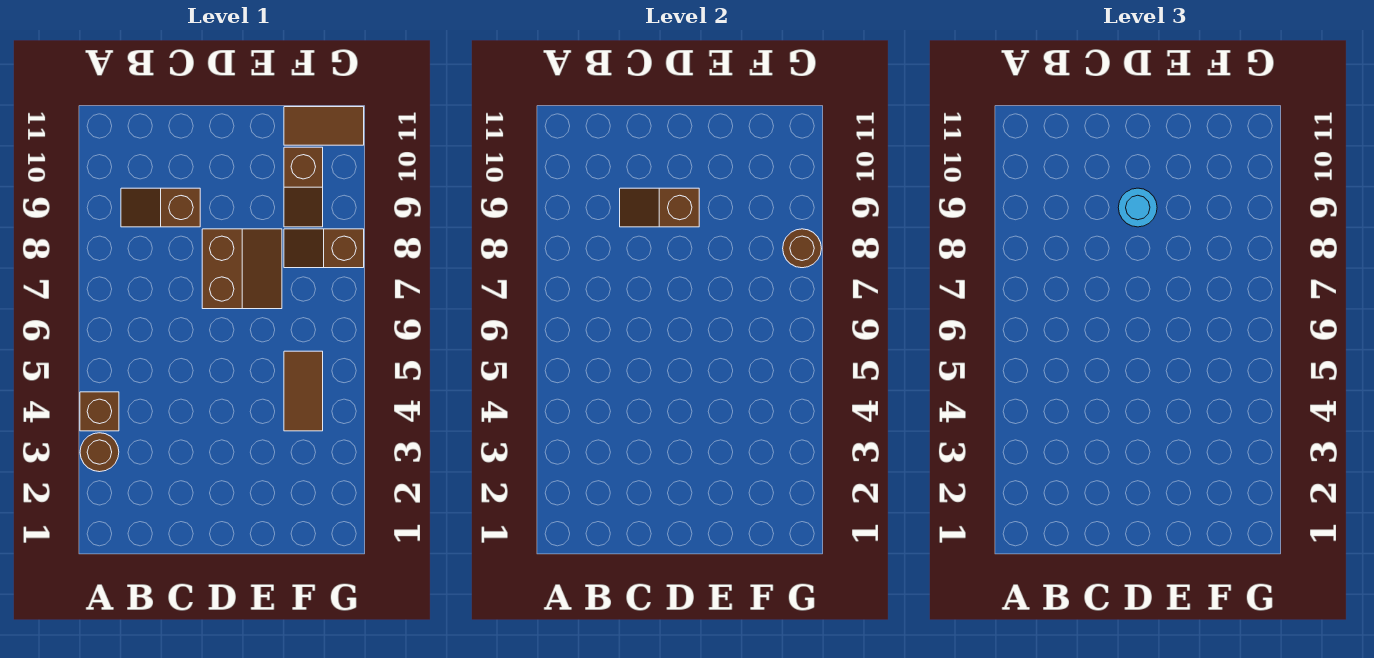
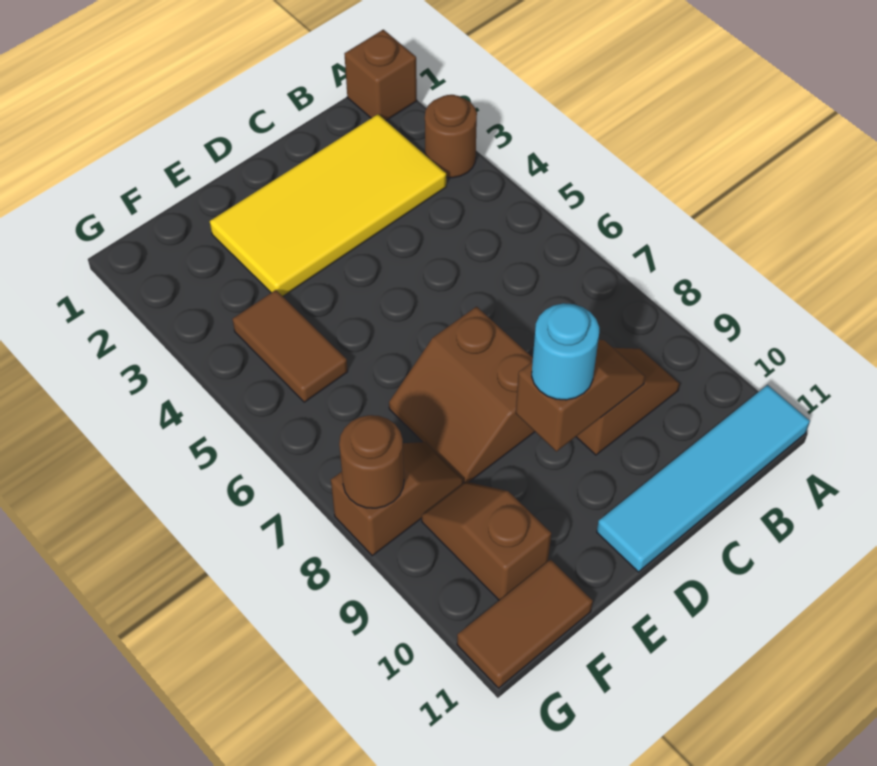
brown brick A4 level 1 -> brown brick A1 level 1
none -> cyan tile A11:D11 level 1
none -> yellow tile B2:E3 level 1

